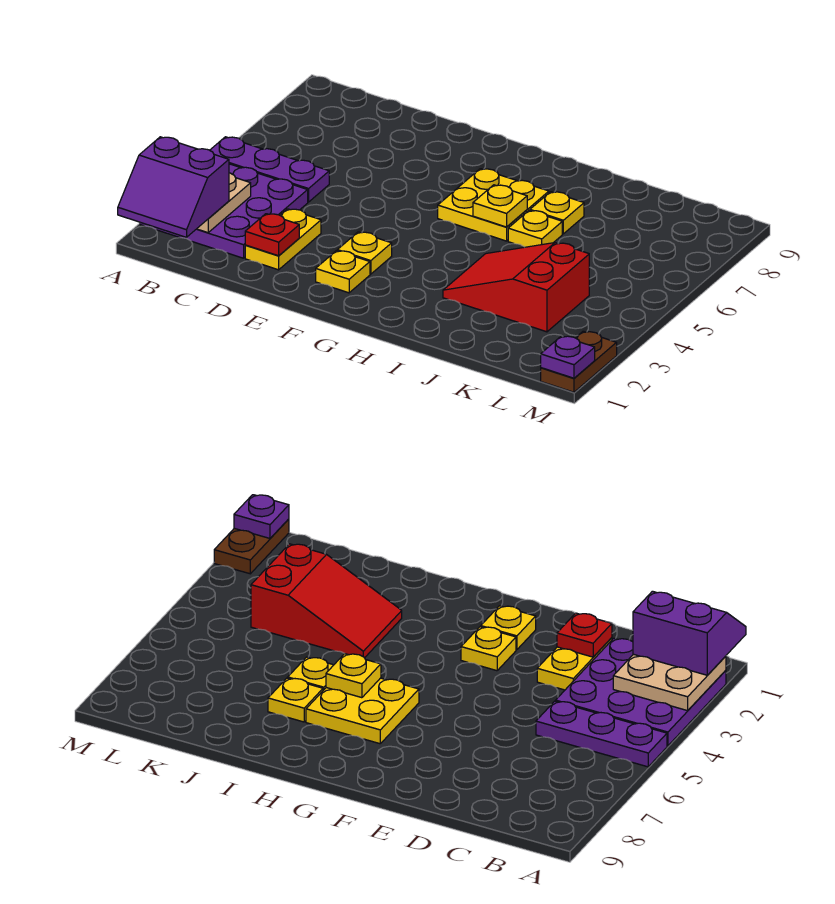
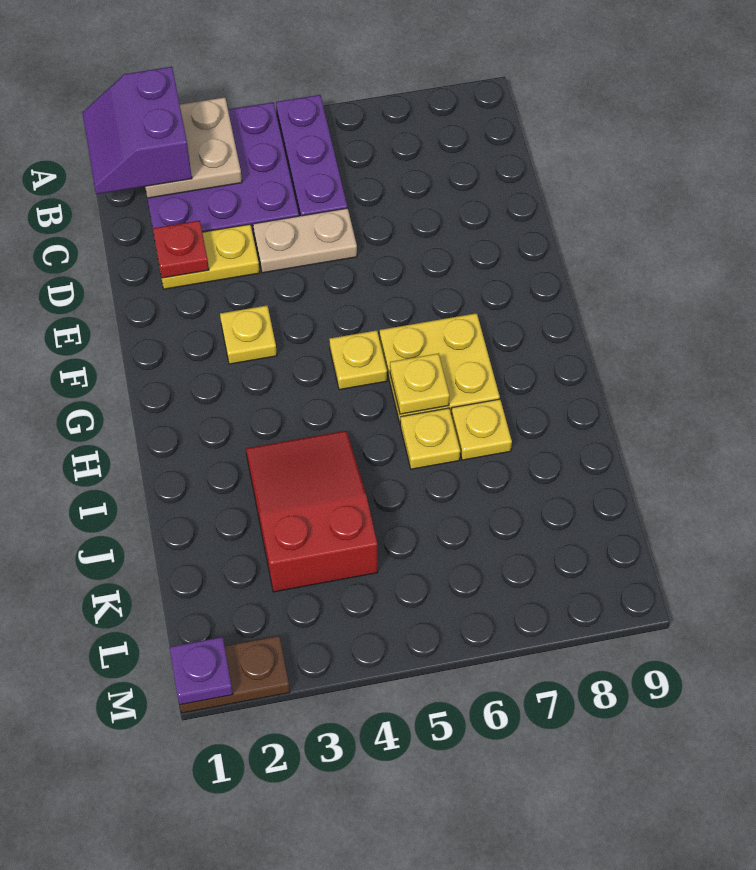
none -> tan plate D4:D5 level 1
yellow plate F2 level 1 -> yellow plate G5 level 1

